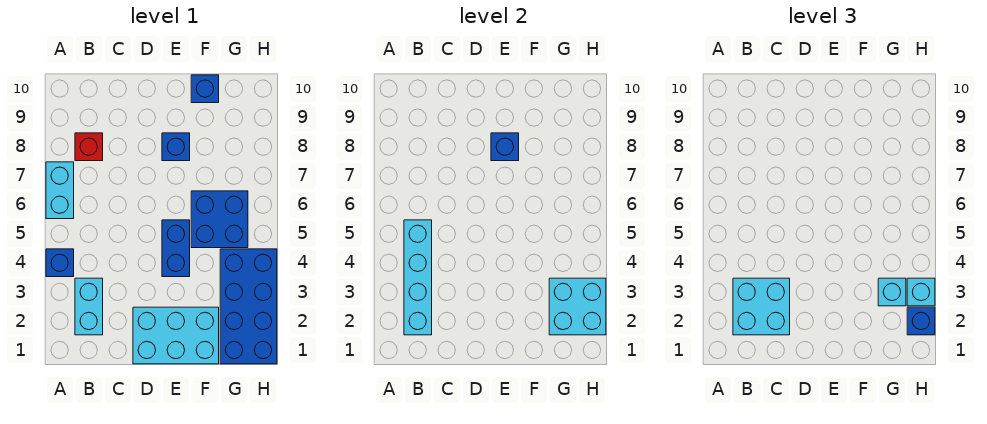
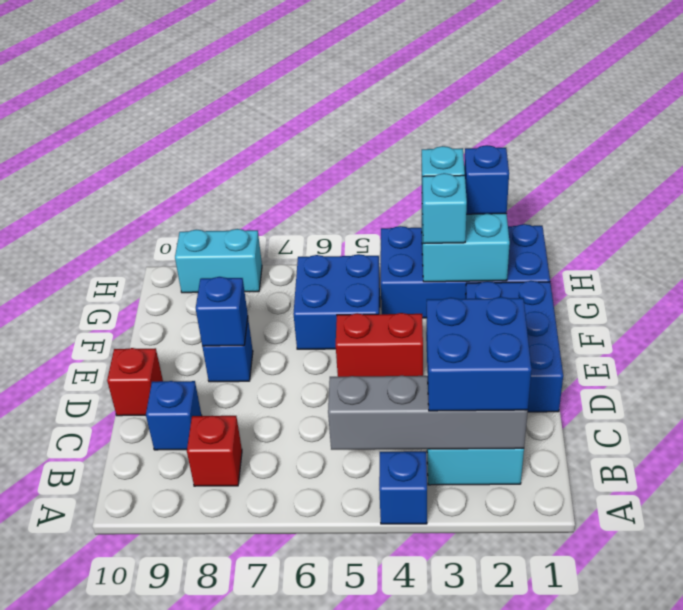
cyan brick A6:A7 level 1 -> cyan brick H8:H9 level 1
cyan brick B2:B5 level 2 -> grey brick B2:B5 level 2
cyan brick B2:C3 level 3 -> blue brick B2:C3 level 3
cyan brick D1:F2 level 1 -> blue brick D1:F2 level 1
none -> red brick D10 level 1
blue brick E4:E5 level 1 -> red brick E4:E5 level 1
blue brick F10 level 1 -> blue brick C9 level 1

